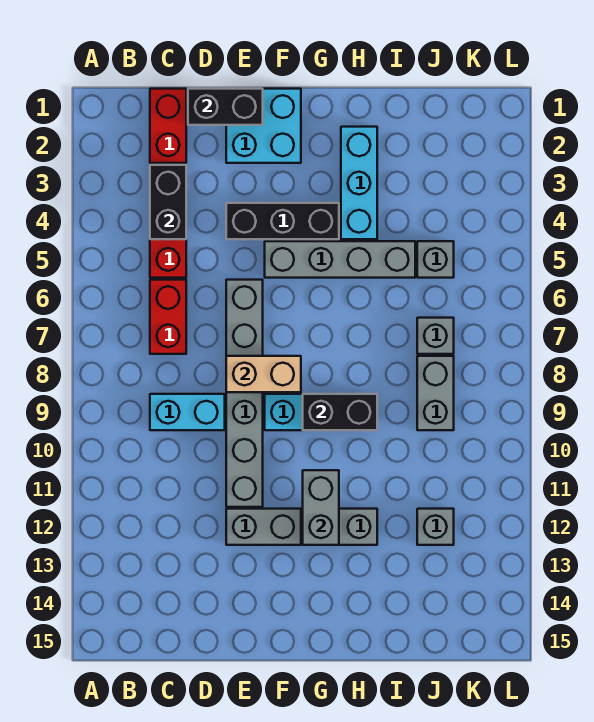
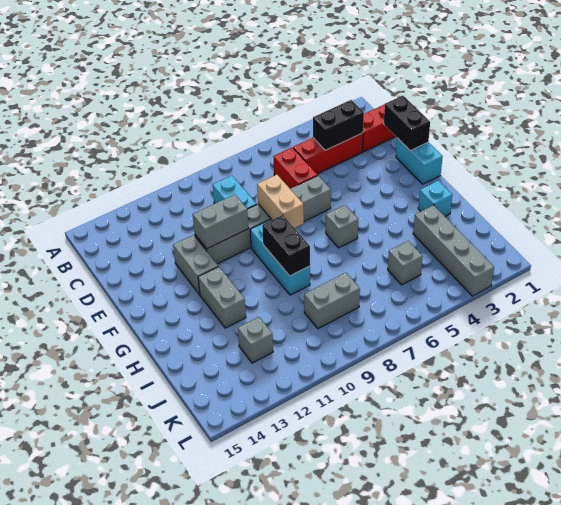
red brick C6:C7 level 1 -> red brick C6:D6 level 1
cyan brick E1:F2 level 1 -> cyan brick E1:F1 level 1
black brick E4:G4 level 1 -> none
grey brick F5:I5 level 1 -> grey brick I3:L3 level 1
grey brick G11:G12 level 2 -> grey brick E10:E11 level 2
cyan brick H2:H4 level 1 -> cyan brick H2 level 1
grey brick J7 level 1 -> grey brick G6 level 1

